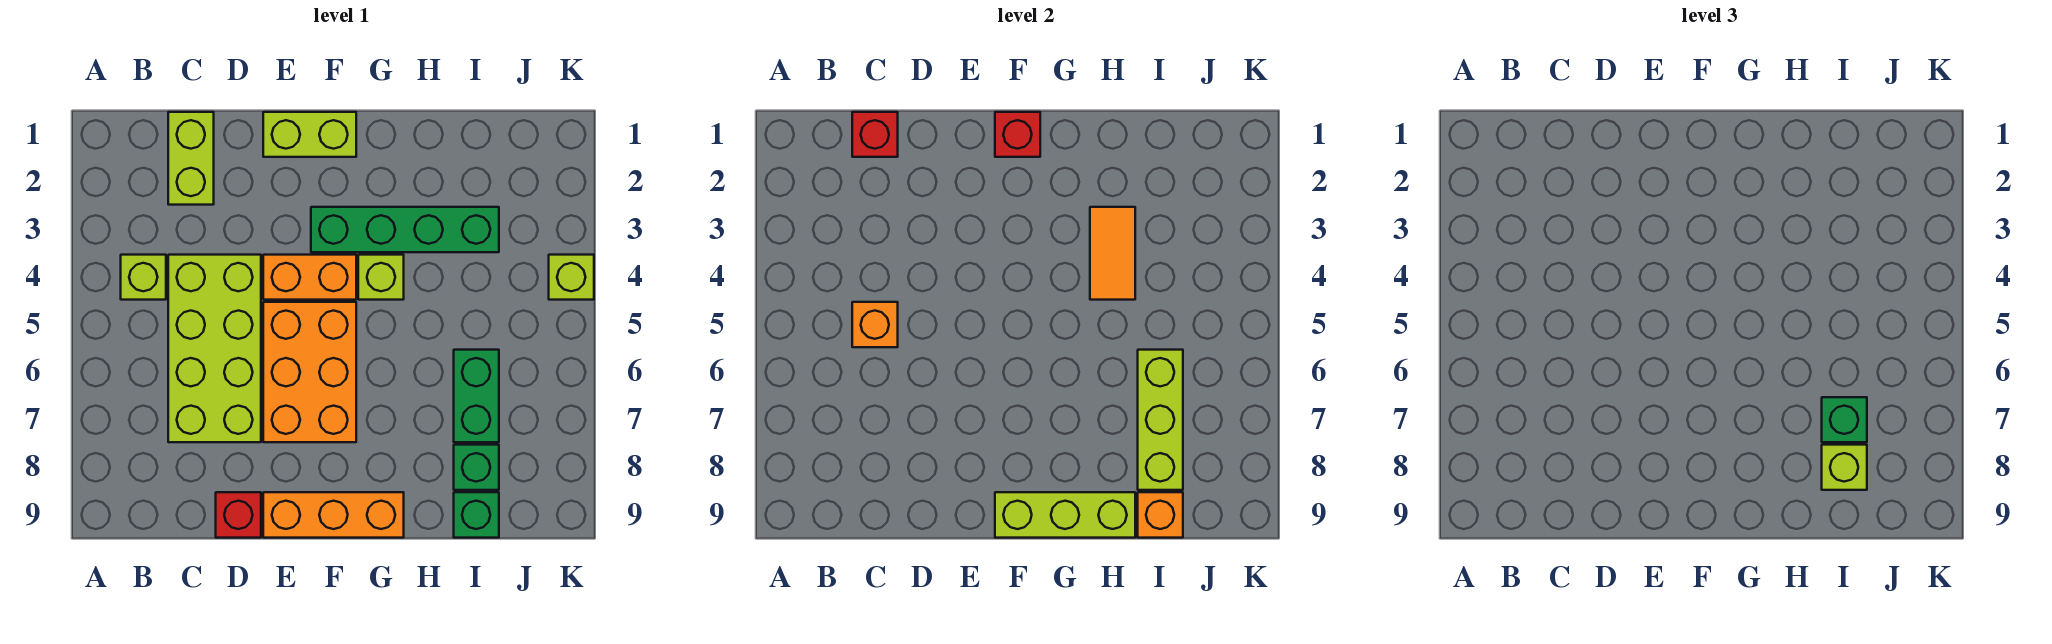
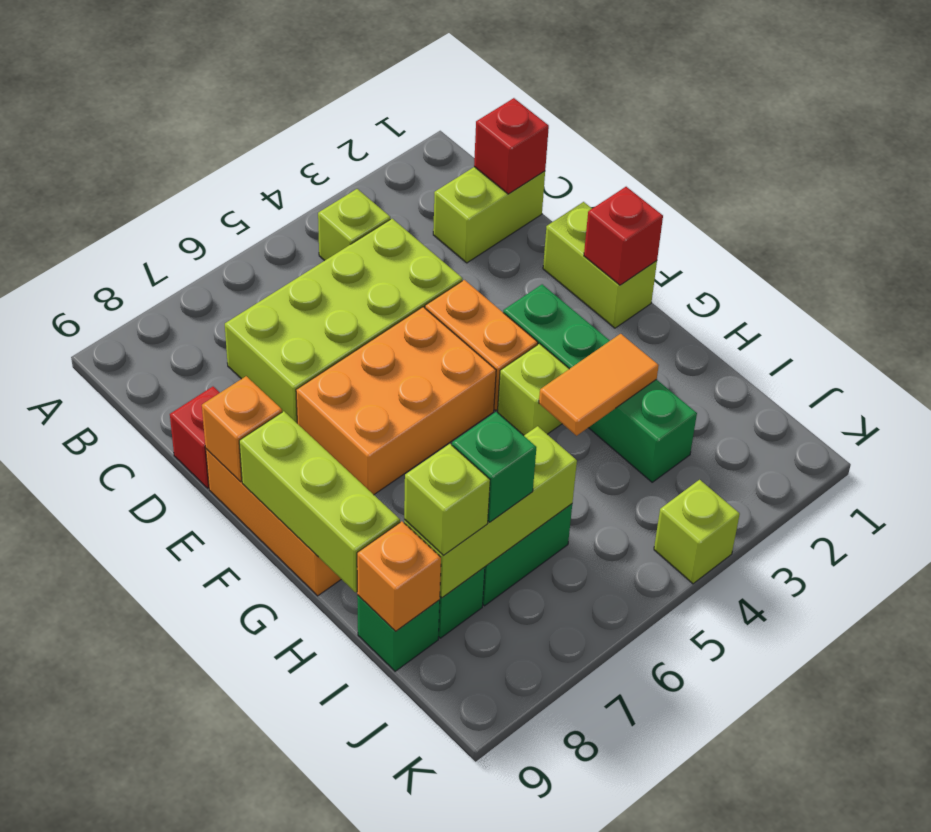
orange brick C5 level 2 -> orange brick E9 level 2

